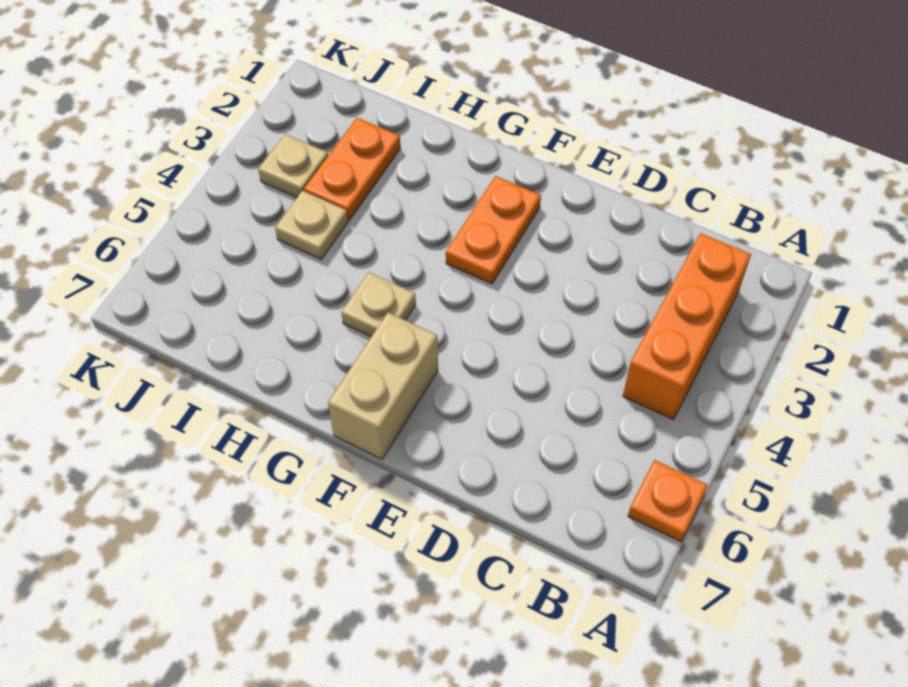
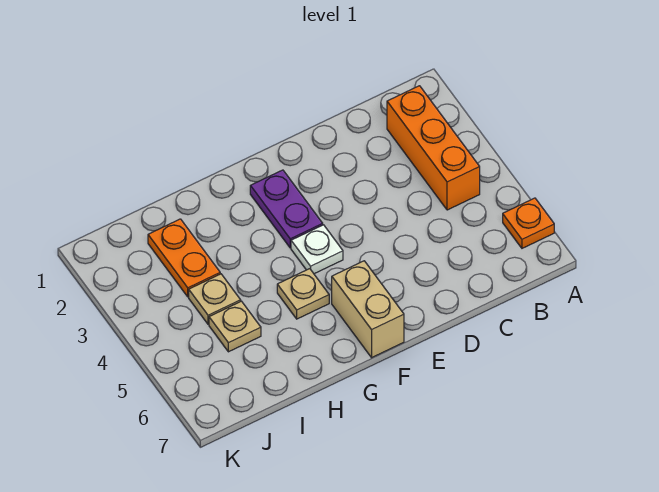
orange plate F2:F3 level 1 -> purple plate F2:F3 level 1
none -> white plate F4 level 1
tan plate J3 level 1 -> tan plate I5 level 1

